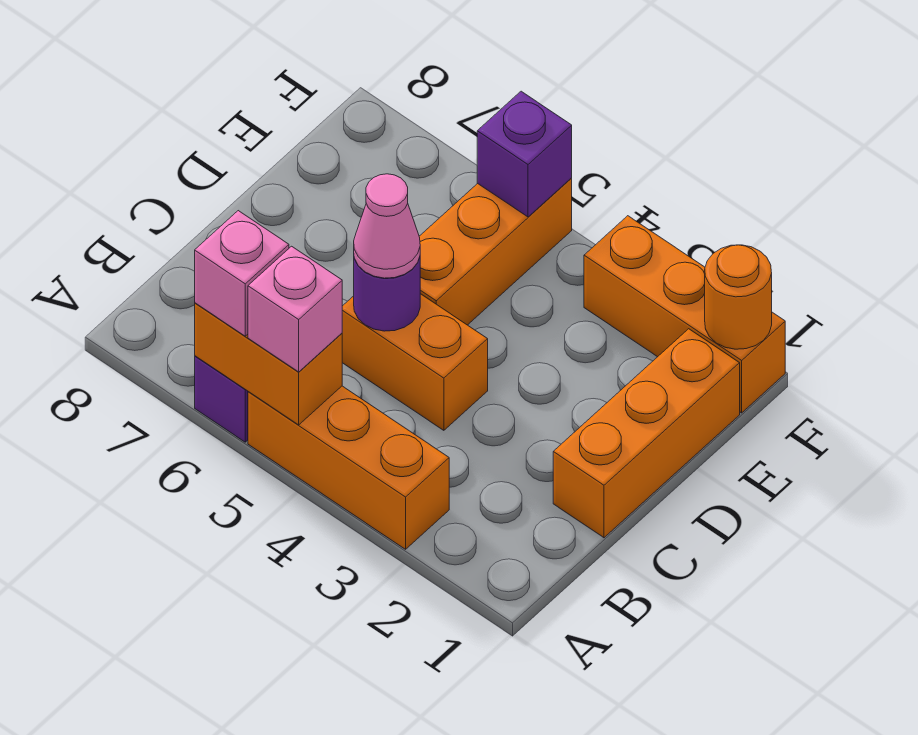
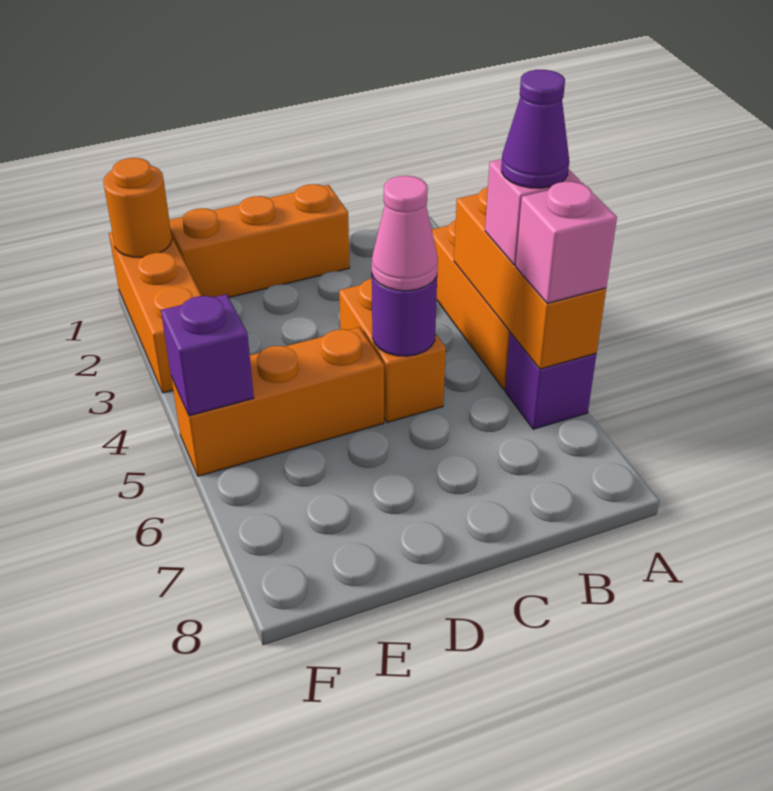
orange brick A5:A6 level 2 -> orange brick A4:A6 level 2
none -> purple cone A5 level 4

